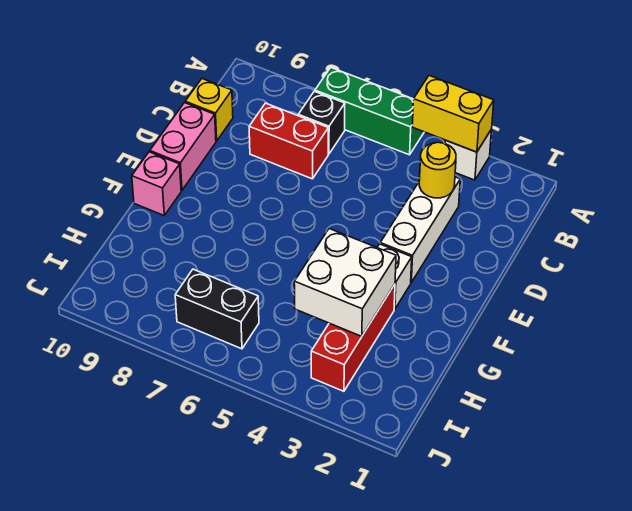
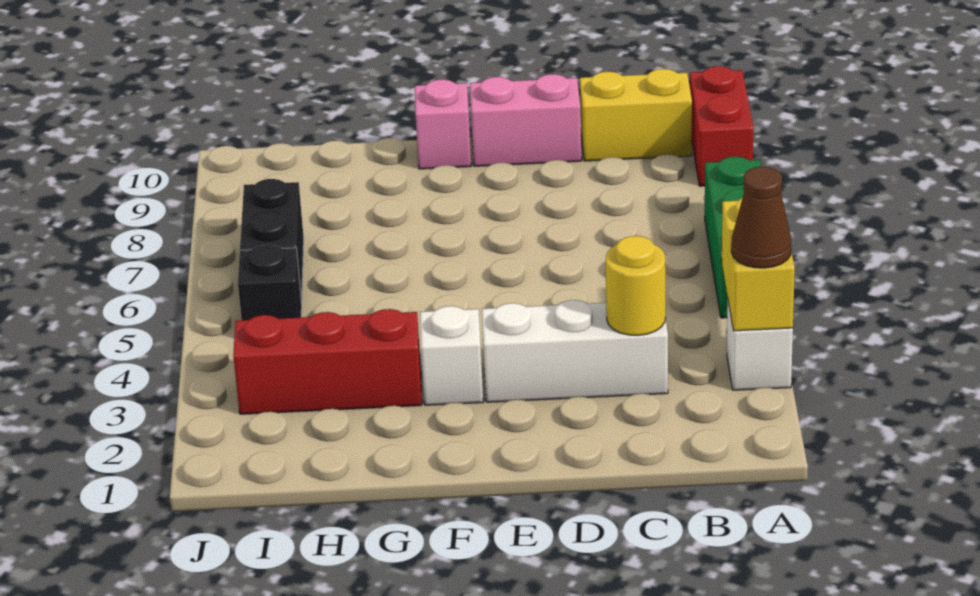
none -> brown cone A3 level 3
black brick B7 level 1 -> black brick I5 level 1
red brick C7:C8 level 1 -> red brick A9:A10 level 1
yellow brick C10 level 1 -> yellow brick B10:C10 level 1
white brick G3:H4 level 2 -> none

